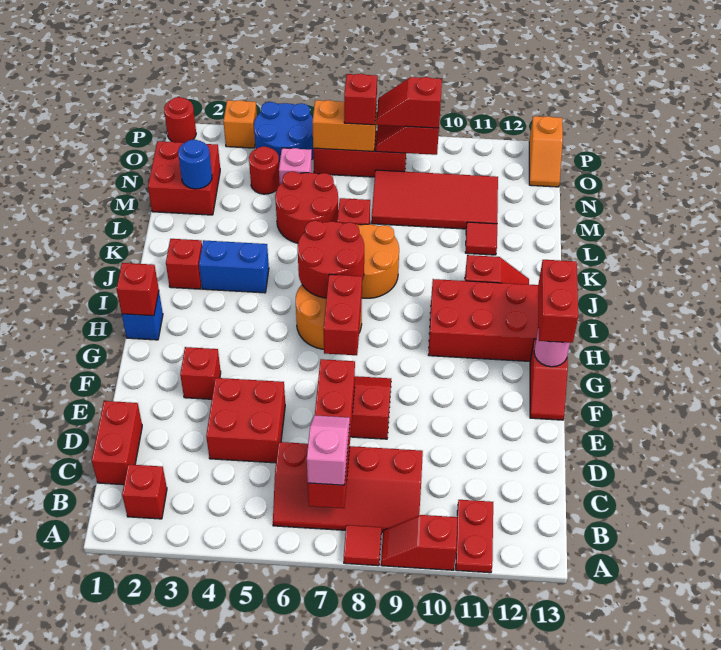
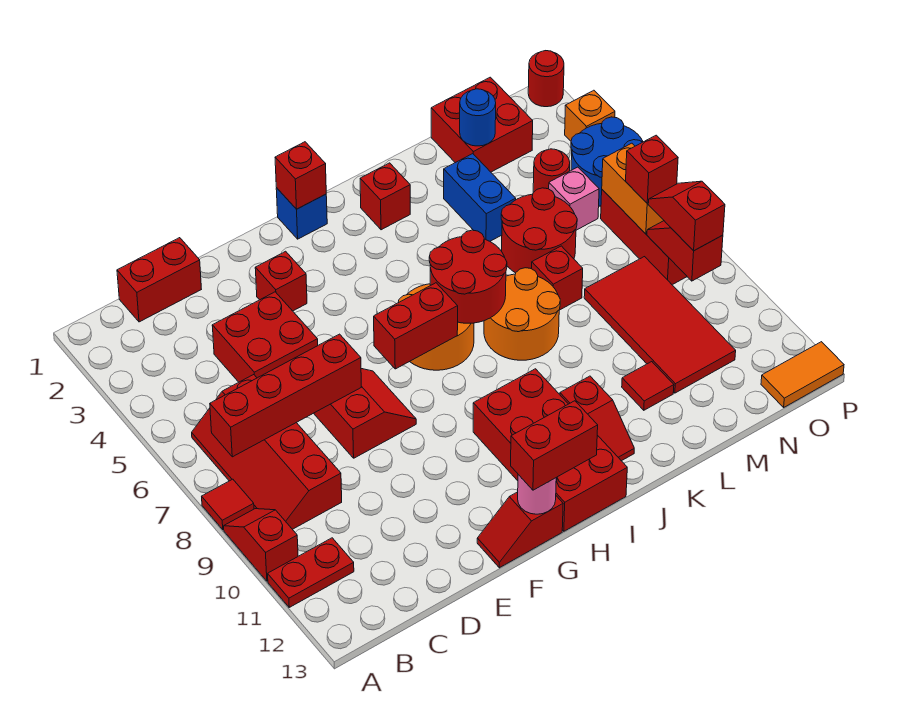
red brick B2 level 1 -> none
pink slope B7:C7 level 3 top B -> none
blue brick J3:J4 level 1 -> blue brick L3:L4 level 1
orange slope O13:P13 level 1 top P -> orange tile O13:P13 level 1

